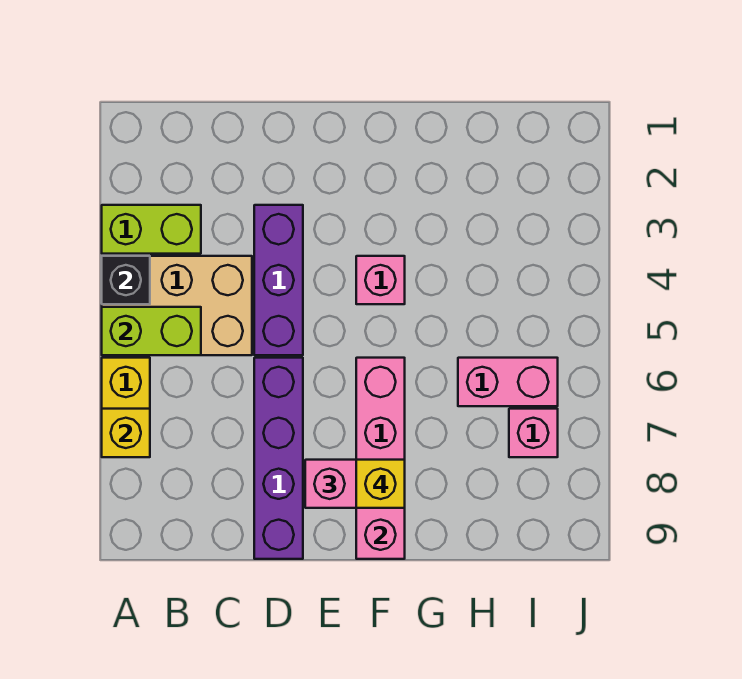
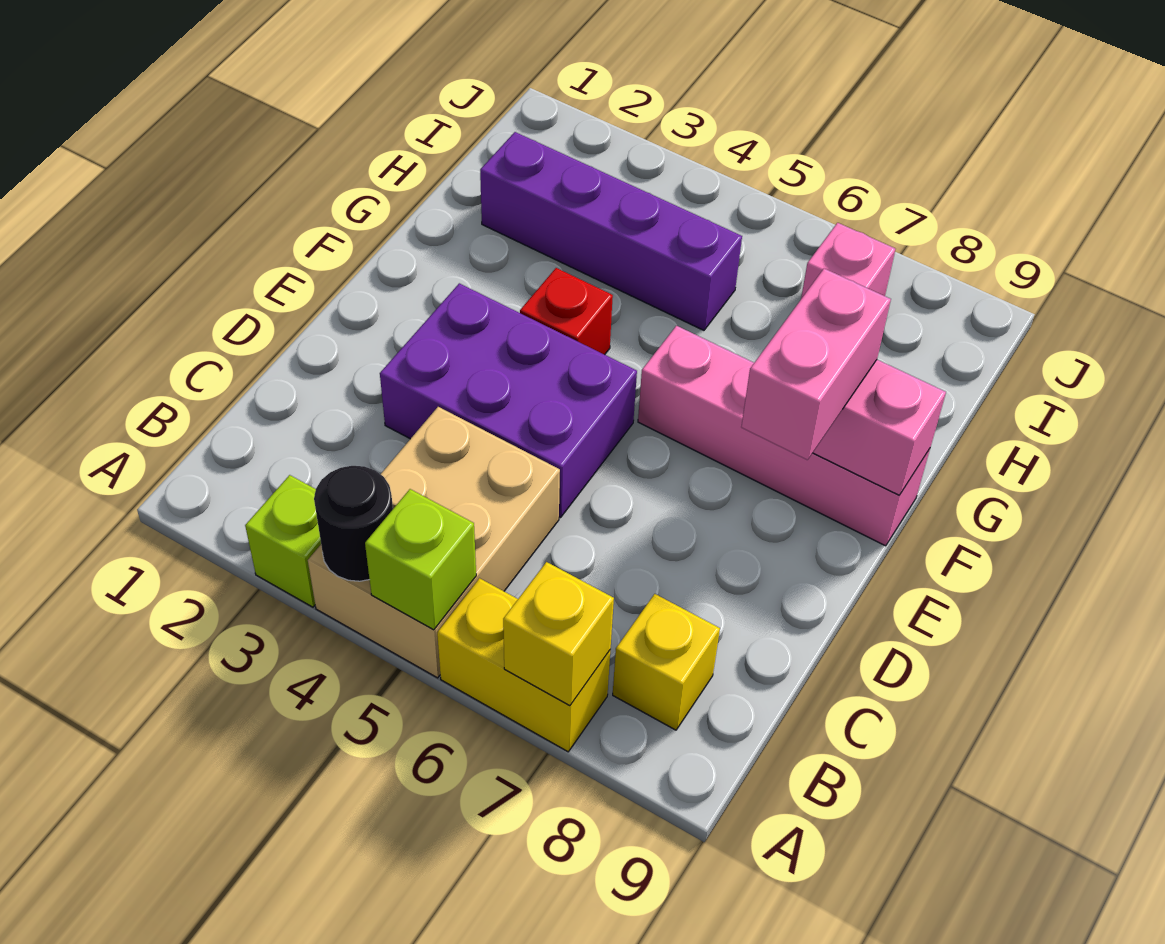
lime brick A3:B3 level 1 -> lime brick A3 level 1
black brick A4 level 2 -> black round brick A4 level 2
lime brick A5:B5 level 2 -> lime brick A5 level 2
purple brick D3:D5 level 1 -> purple brick D3:E5 level 1
purple brick D6:D9 level 1 -> purple brick H2:H5 level 1
pink brick F4 level 1 -> red brick F4 level 1
yellow brick F8 level 4 -> yellow brick B8 level 1
pink brick H6:I6 level 1 -> none

